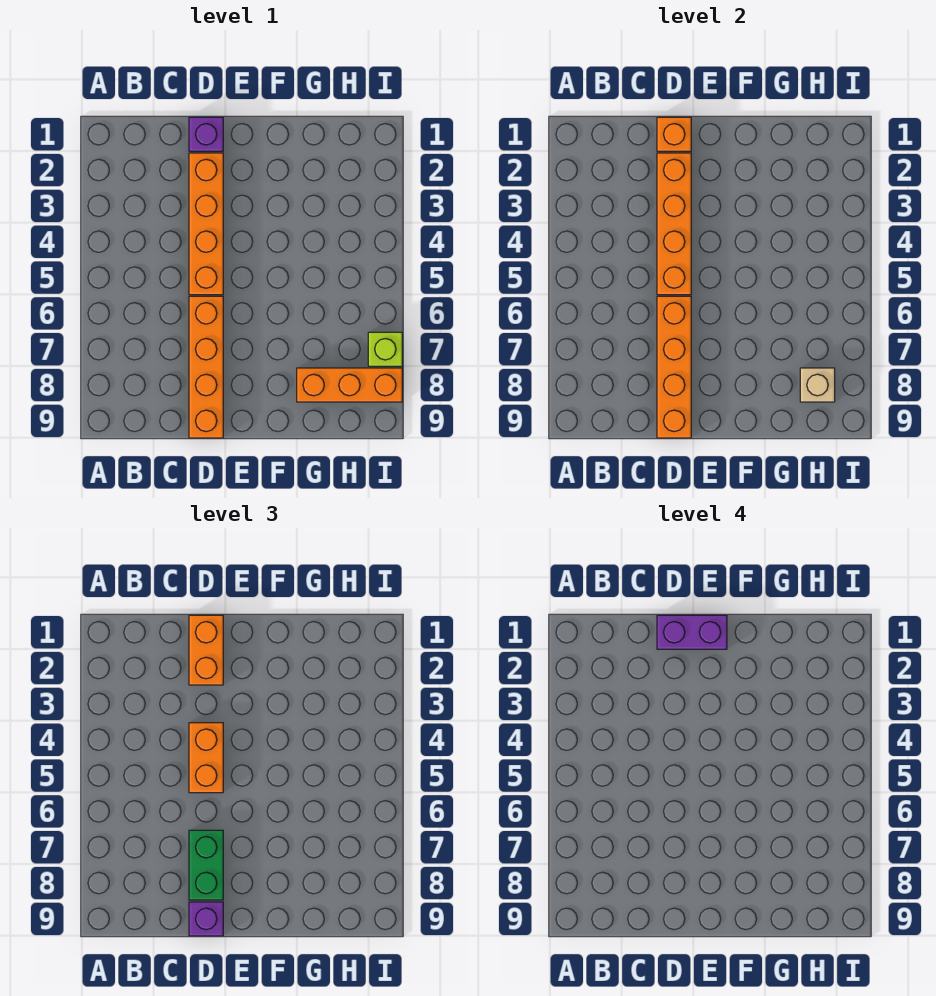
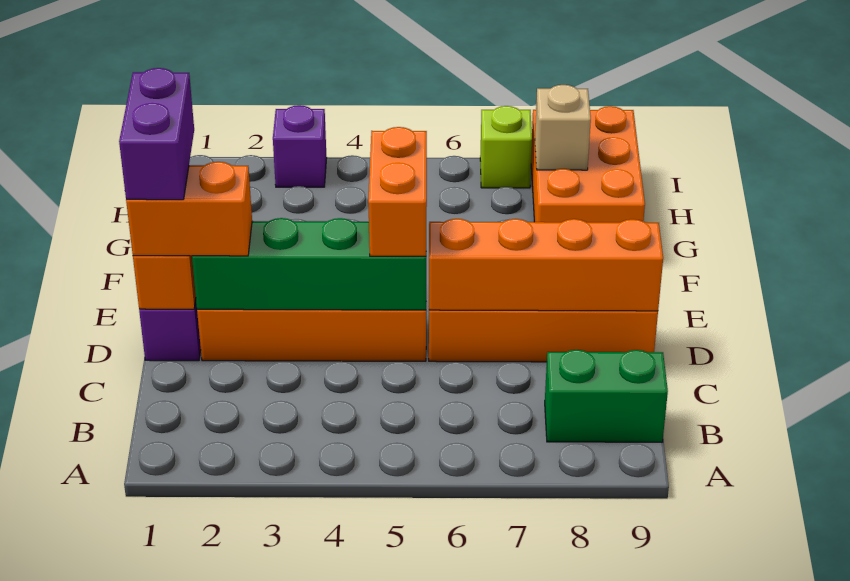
orange brick D2:D5 level 2 -> green brick D2:D5 level 2
orange brick D4:D5 level 3 -> orange brick D5:E5 level 3
green brick D7:D8 level 3 -> green brick B8:B9 level 1
purple brick D9 level 3 -> purple brick I3 level 1
orange brick G8:I8 level 1 -> orange brick G8:I9 level 1

